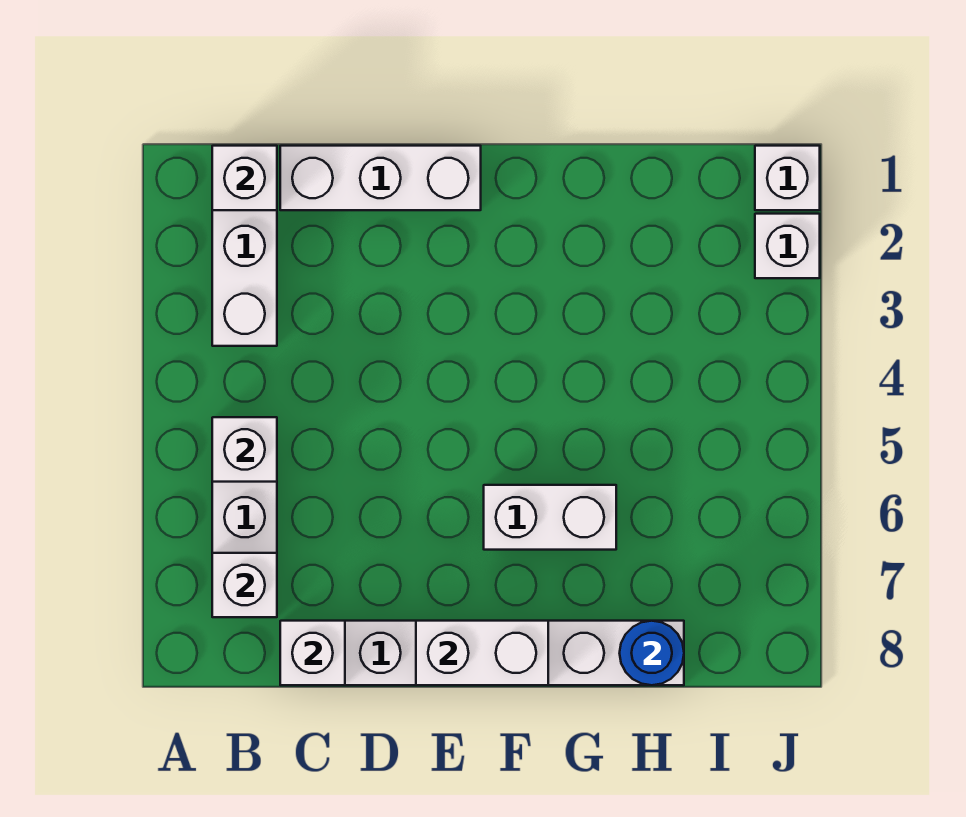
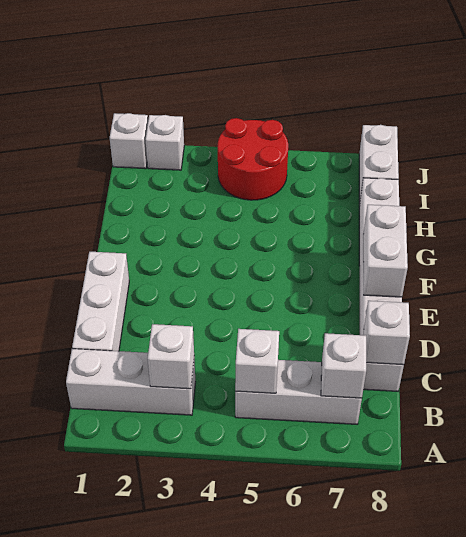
white brick B1 level 2 -> white brick B3 level 2
white brick F6:G6 level 1 -> white brick I8:J8 level 1
blue round brick H8 level 2 -> none
none -> red round brick I4:J5 level 1

